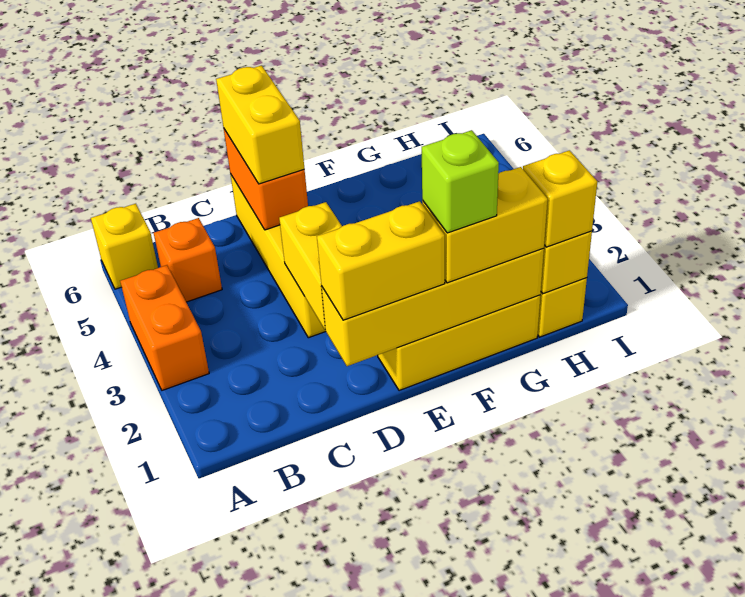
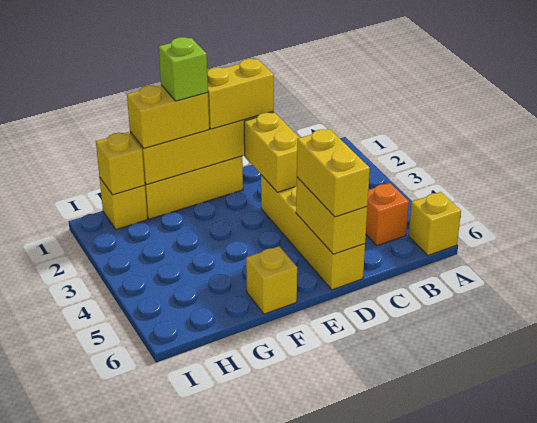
orange brick A3:A4 level 1 -> none
orange brick D5:D6 level 2 -> yellow brick D5:D6 level 2
yellow brick H1 level 3 -> yellow brick F6 level 1

